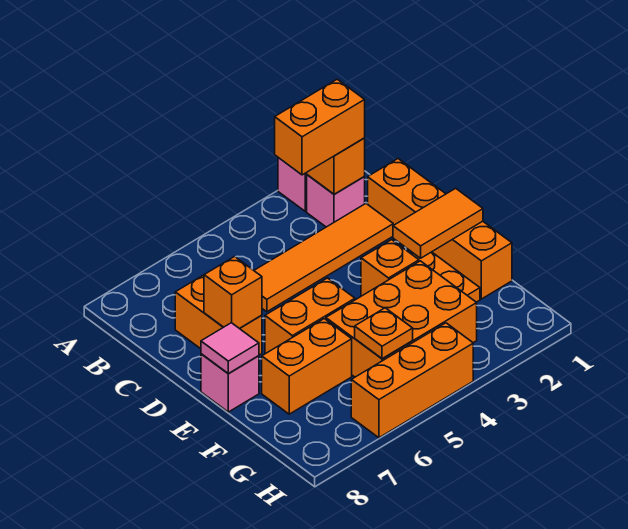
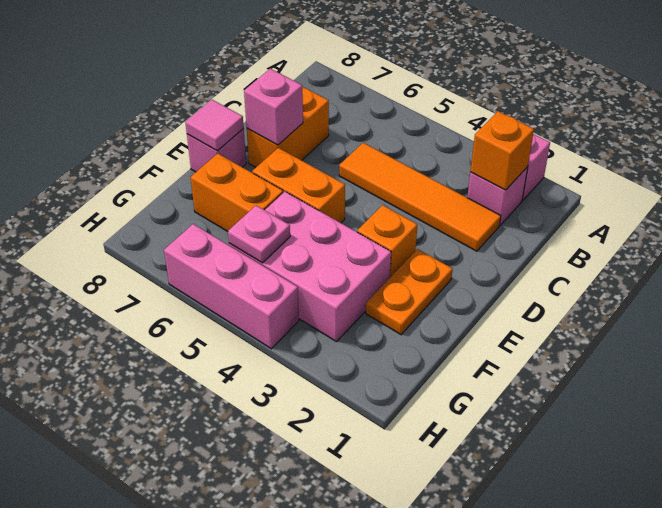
orange brick B2:B3 level 3 -> none
orange brick C1:F1 level 1 -> none
orange brick D7 level 2 -> pink brick D7 level 2
orange tile E1:E2 level 2 -> none
orange brick F3:G5 level 1 -> pink brick F3:G5 level 1
orange plate G5 level 2 -> pink plate G5 level 2
orange brick H4:H6 level 1 -> pink brick H4:H6 level 1

